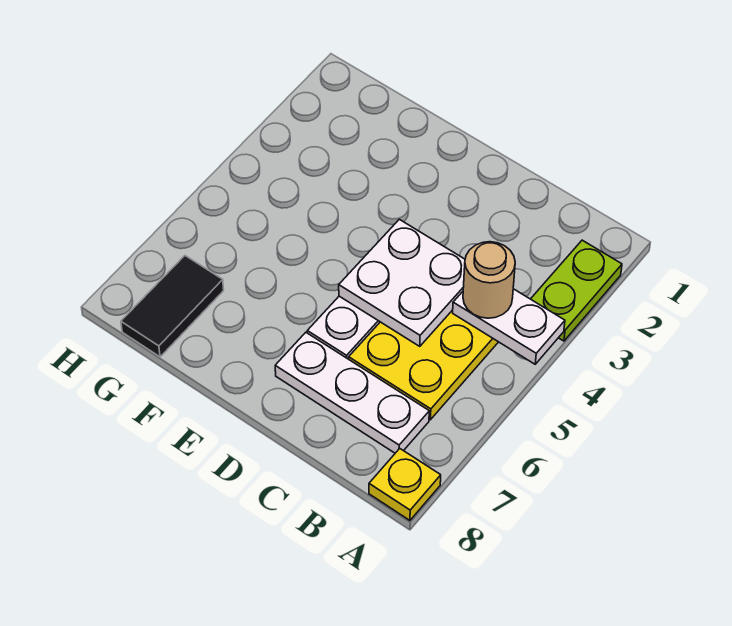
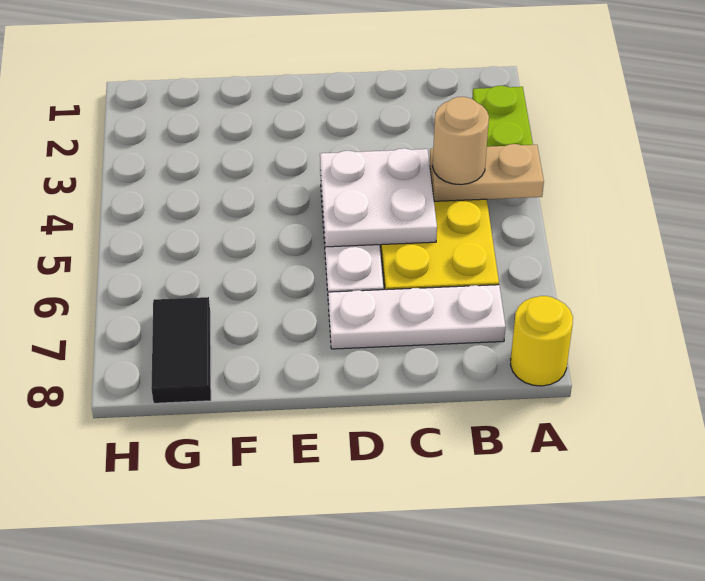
white plate A4:B4 level 2 -> tan plate A4:B4 level 2
yellow plate A8 level 1 -> yellow round brick A8 level 1

